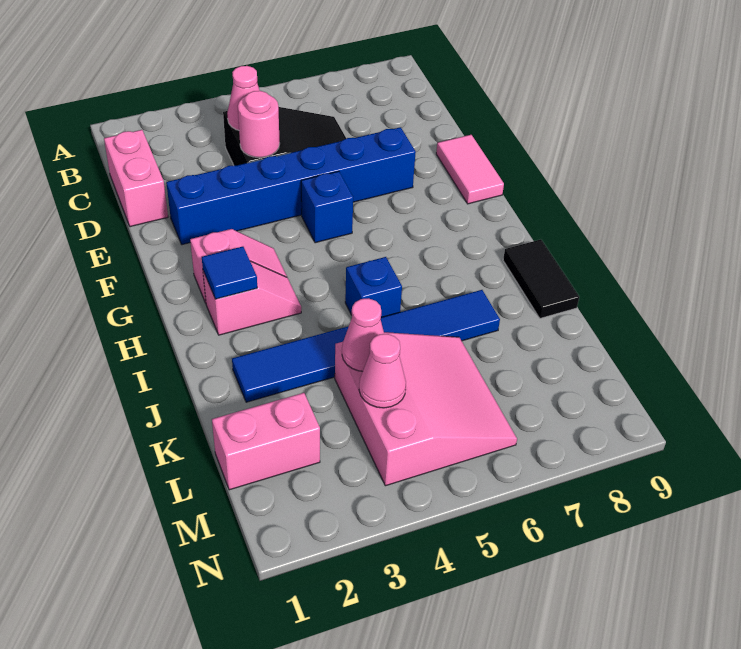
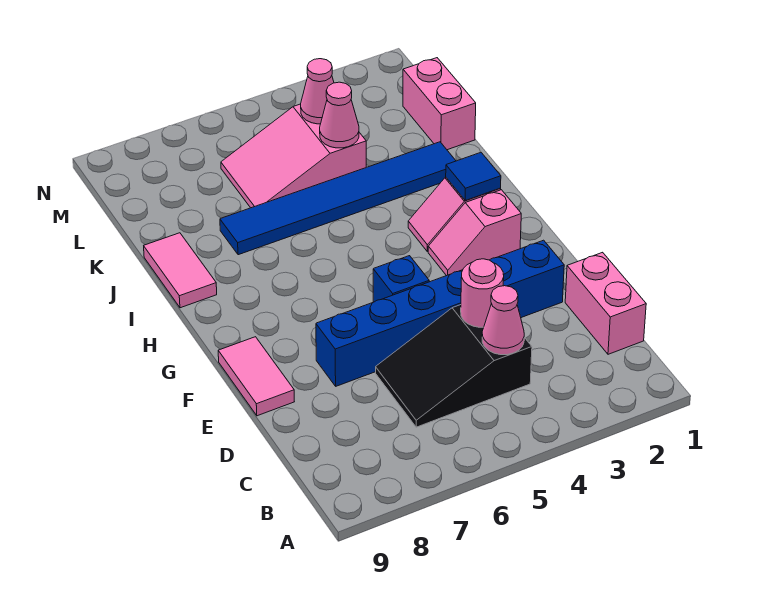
blue brick I5 level 1 -> none
black tile I9:J9 level 1 -> pink tile I9:J9 level 1
pink slope K4:M6 level 1 top 4 -> pink slope K4:L6 level 1 top 4
pink brick L1:L2 level 1 -> pink brick K1:L1 level 1

